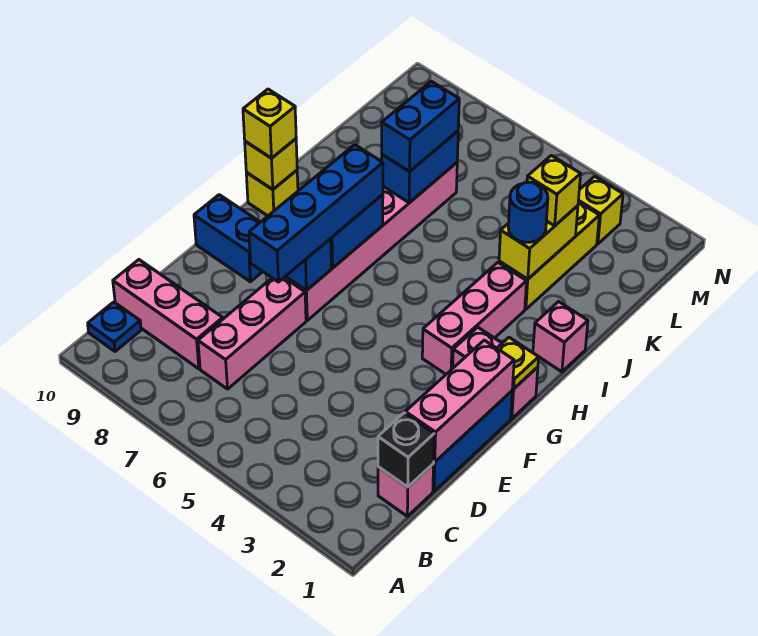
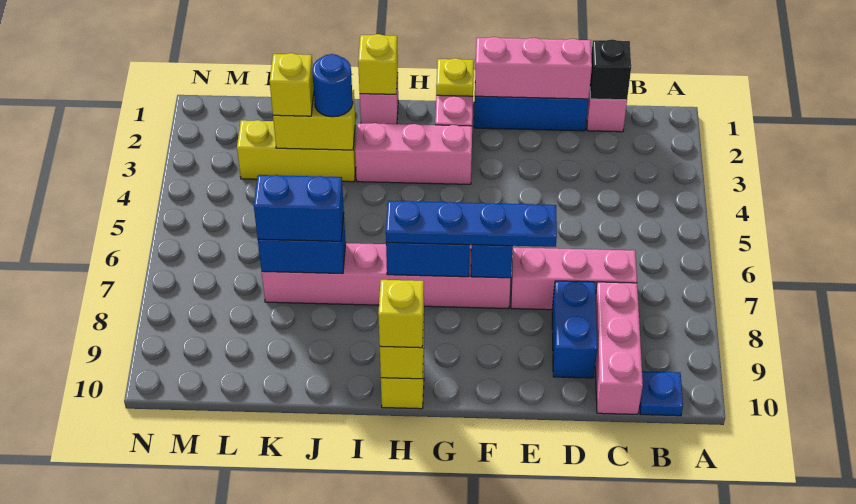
blue brick E7:H7 level 3 -> blue plate E7:H7 level 3
blue brick F9:F10 level 1 -> blue brick D8:D9 level 1
yellow brick M3 level 1 -> yellow brick I1 level 2

